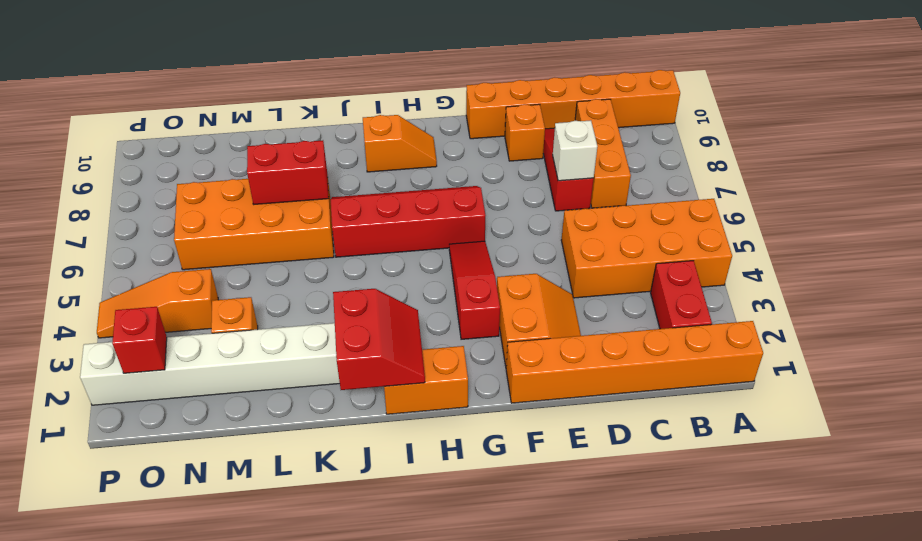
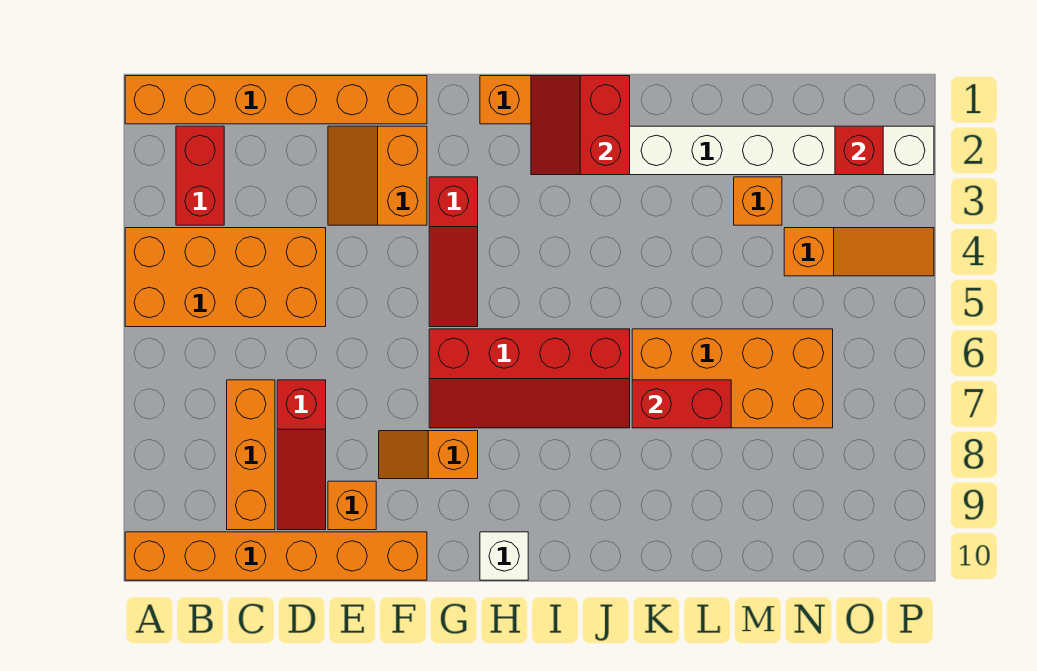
white brick D7 level 2 -> white brick H10 level 1
orange slope H9:I9 level 1 top I -> orange slope F8:G8 level 1 top G

